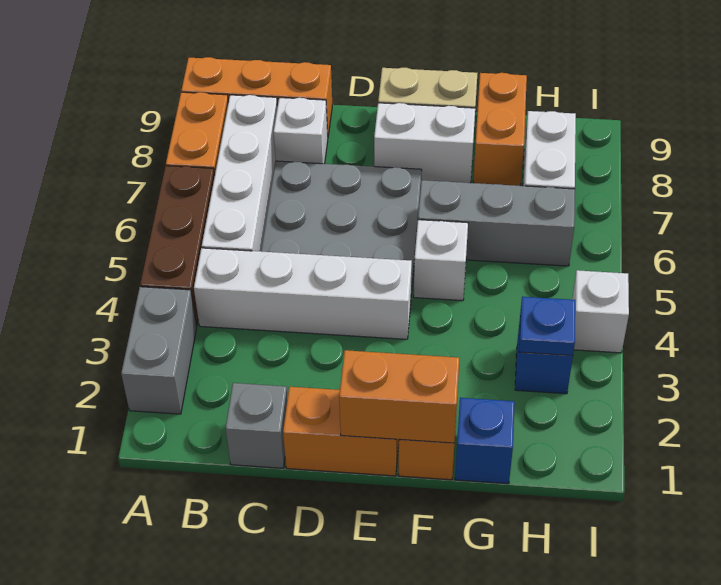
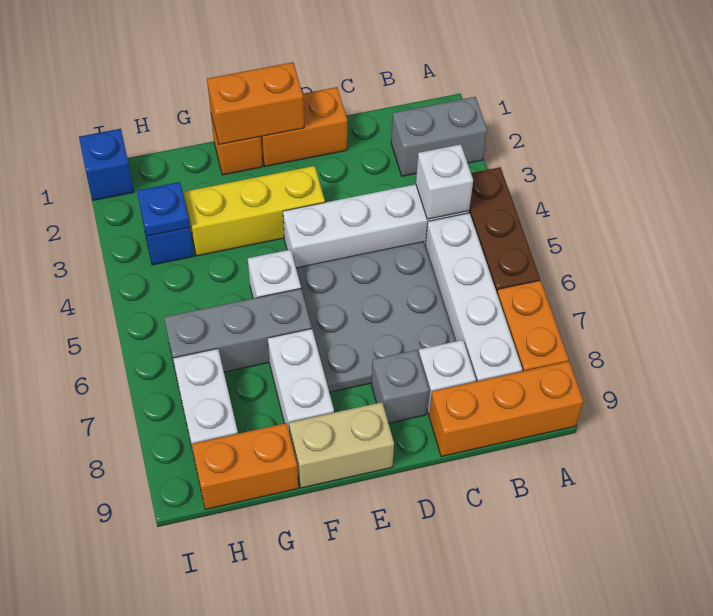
grey brick A2:A3 level 1 -> grey brick A2:B2 level 1
grey brick C1 level 1 -> grey brick D8 level 1
none -> yellow brick E3:G3 level 1
white brick E8:F8 level 1 -> white brick F7:F8 level 1
blue brick G1 level 1 -> blue brick I1 level 1
orange brick G8:G9 level 1 -> orange brick G9:H9 level 1
white brick I4 level 1 -> white brick B4 level 2

